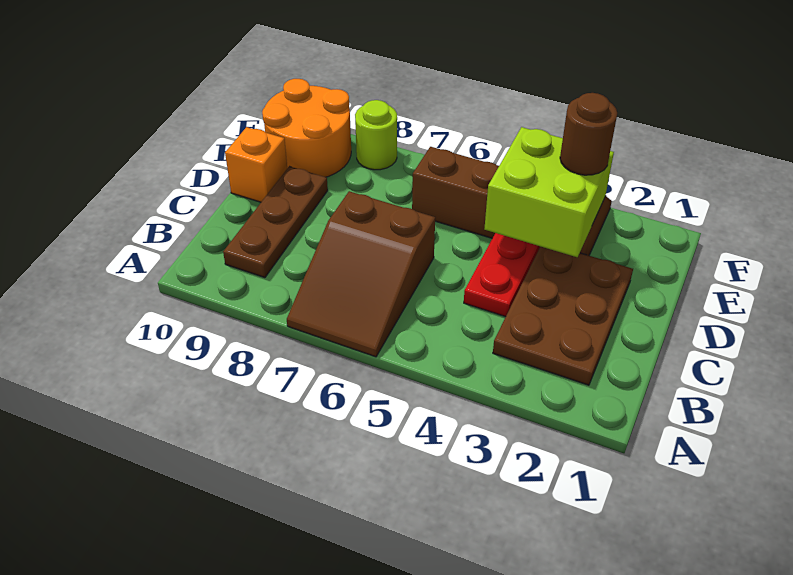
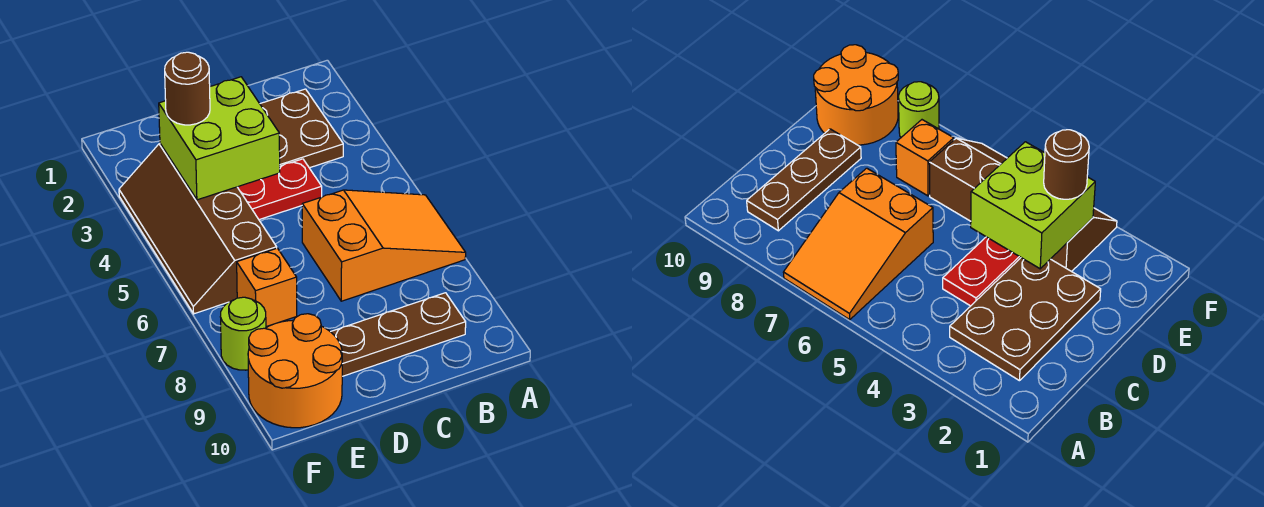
brown slope A6:C7 level 1 top C -> orange slope A6:C7 level 1 top C
orange brick D10 level 1 -> orange brick E7 level 1

